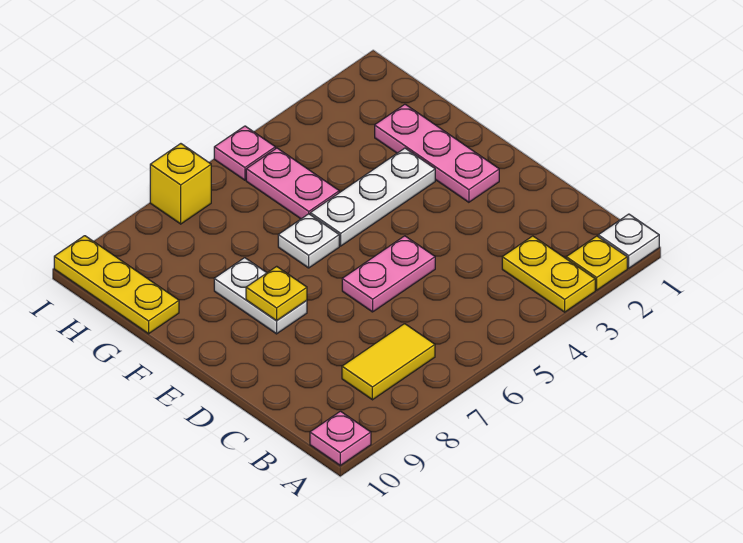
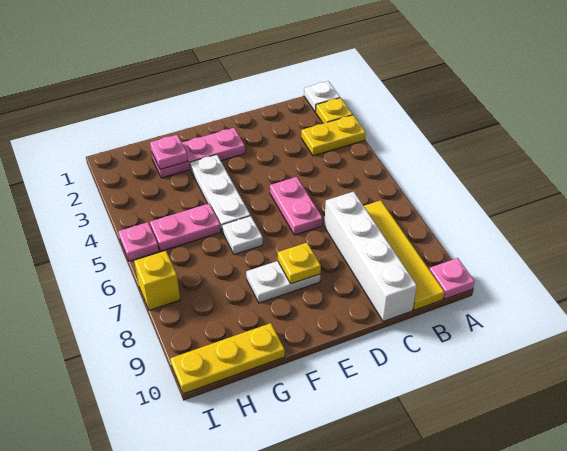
yellow tile B7:B8 level 1 -> yellow tile B7:B10 level 1
none -> white brick C7:C10 level 1
none -> pink plate G2 level 2

